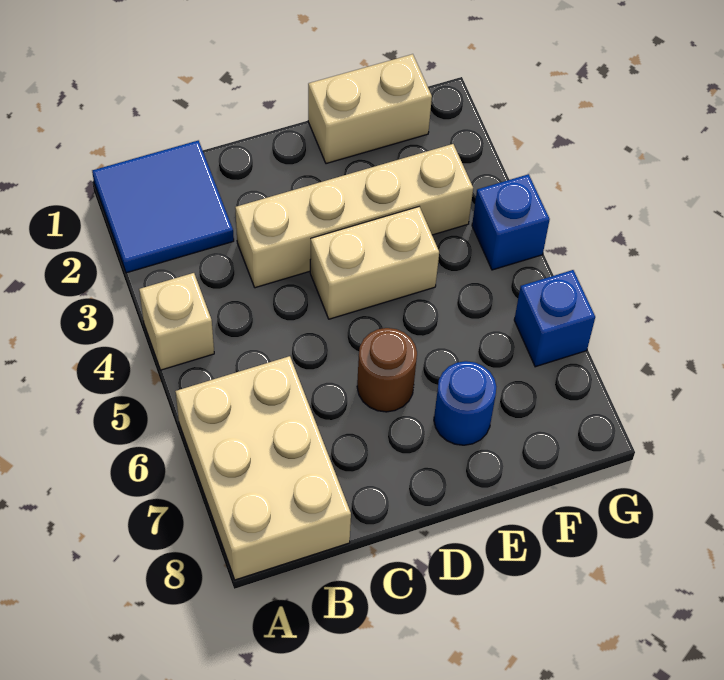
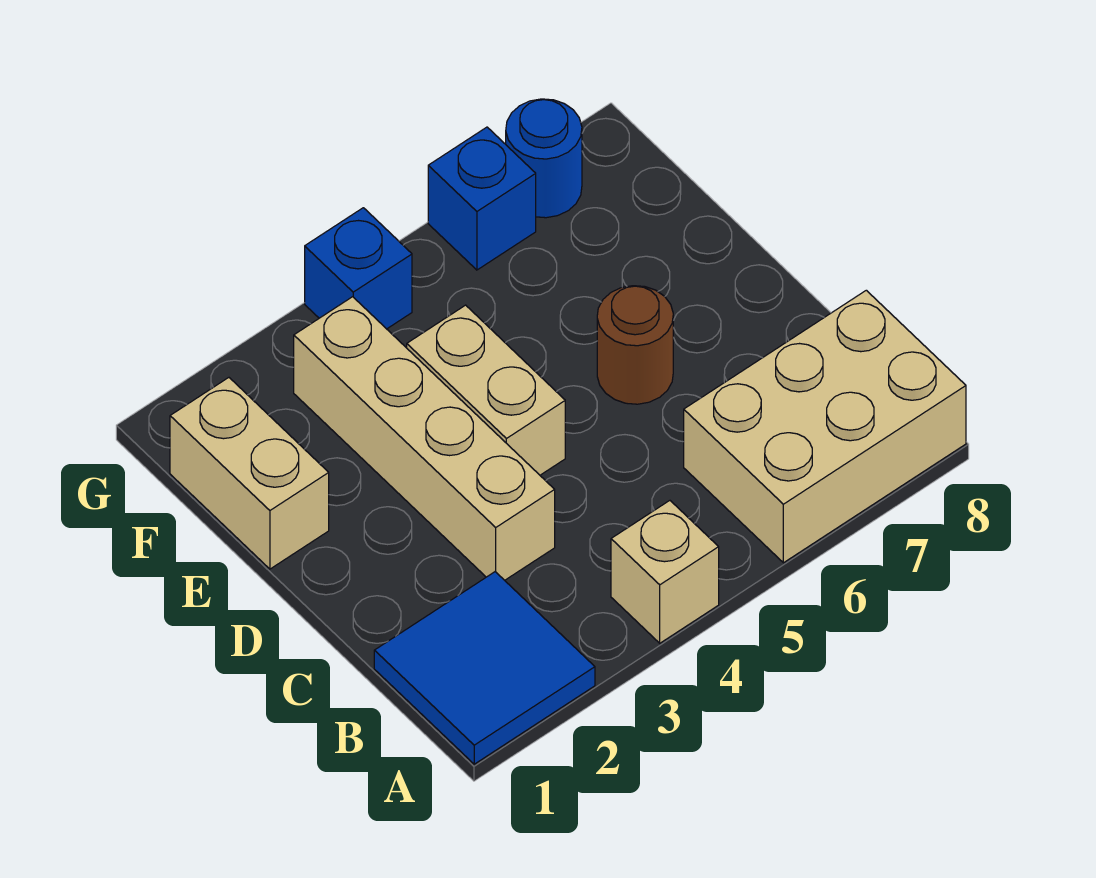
blue round brick E7 level 1 -> blue round brick G7 level 1

